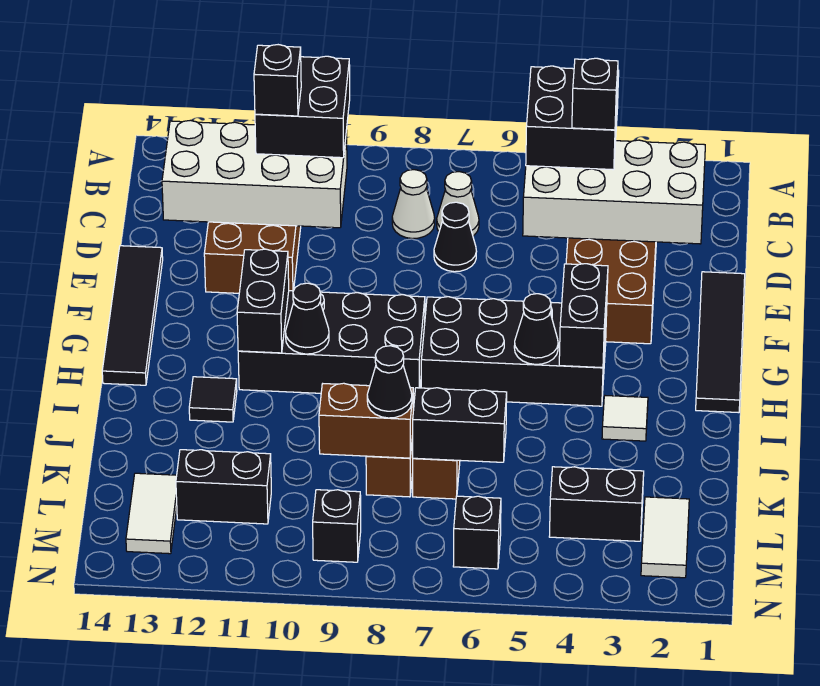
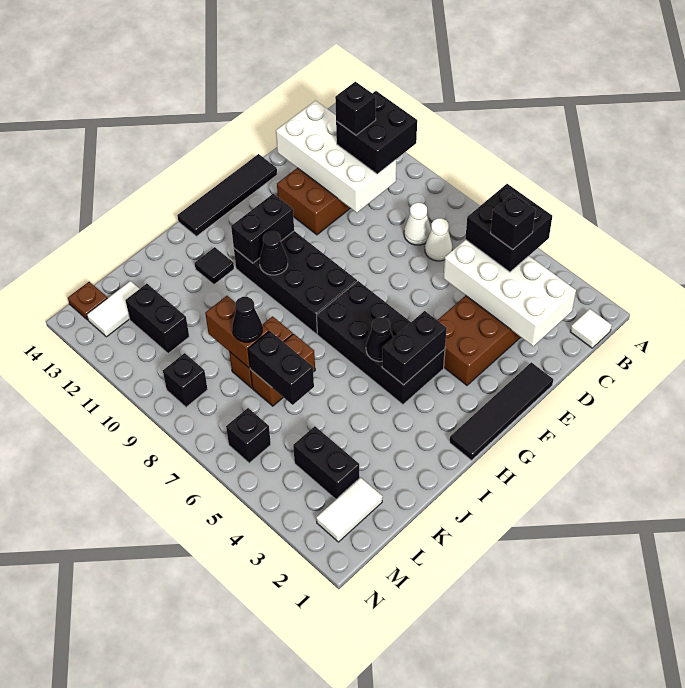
black cone D7 level 1 -> none
white tile I3 level 1 -> white tile B1 level 1
none -> brown plate M14 level 1

